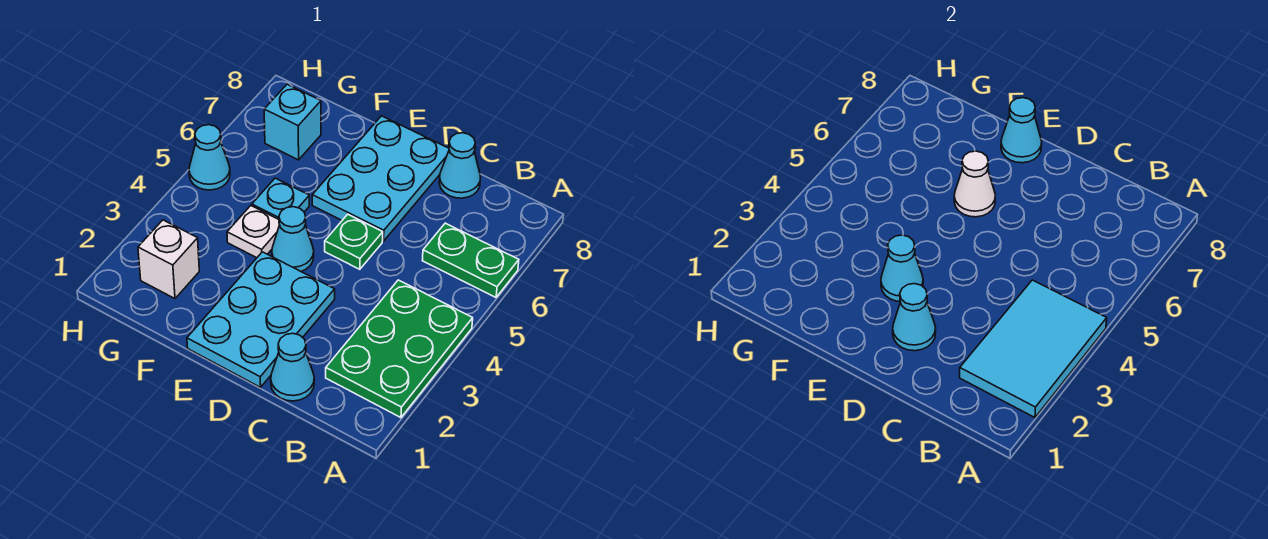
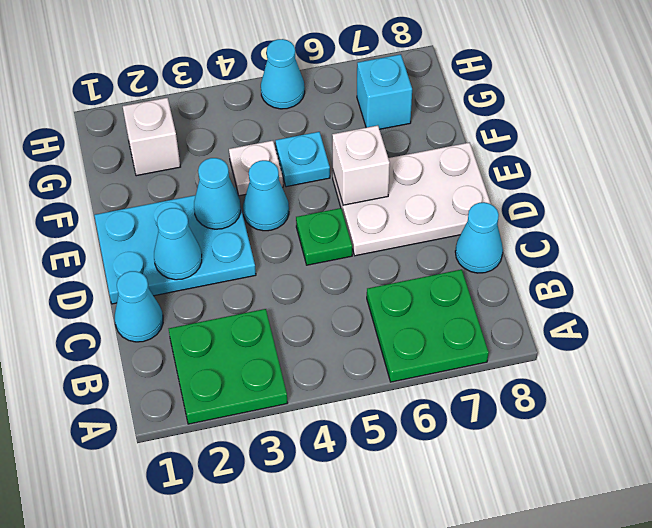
green plate A2:B4 level 1 -> green plate A2:B3 level 1
cyan tile A2:B4 level 2 -> none
green plate A6:B6 level 1 -> green plate A6:B7 level 1
cyan plate D6:E8 level 1 -> white plate D6:E8 level 1
white cone E6 level 2 -> white brick E6 level 2
cyan cone E8 level 2 -> none

